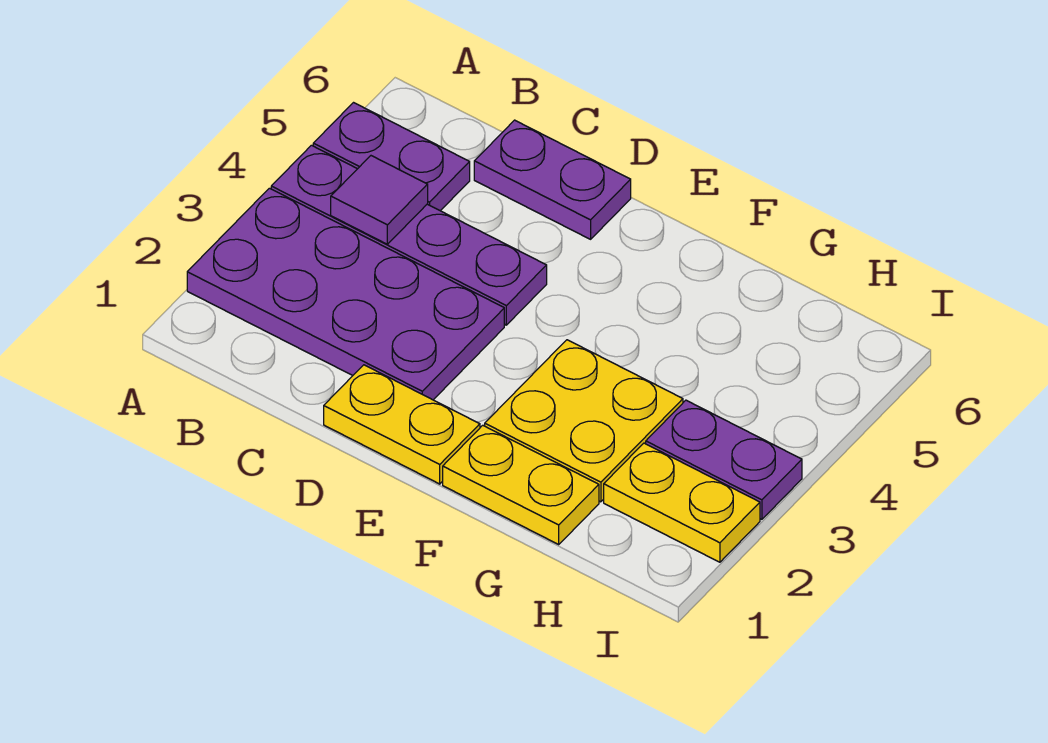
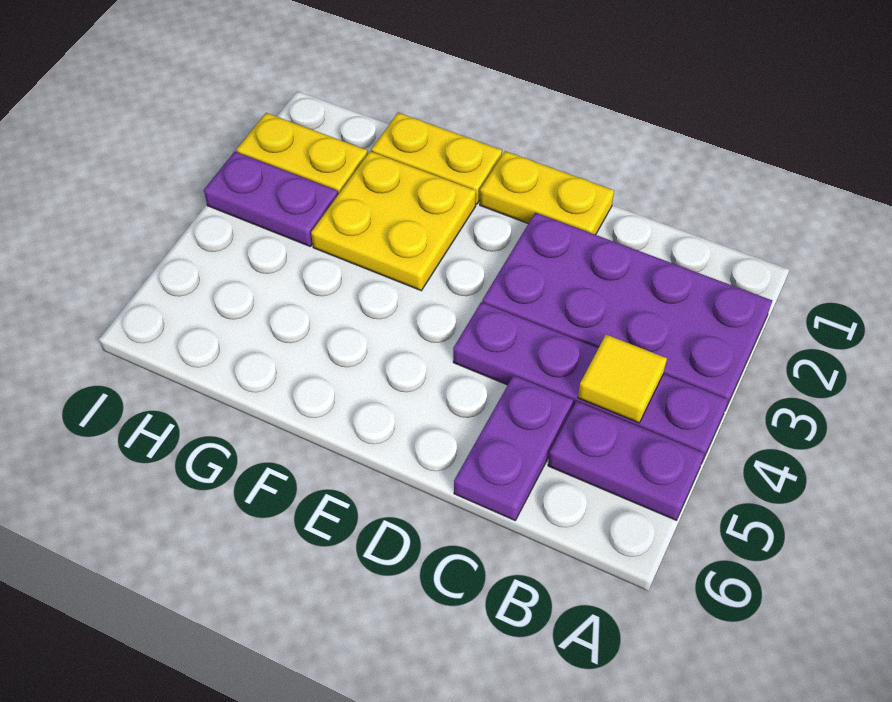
purple tile B4 level 2 -> yellow tile B4 level 2
purple plate C6:D6 level 1 -> purple plate C5:C6 level 1

